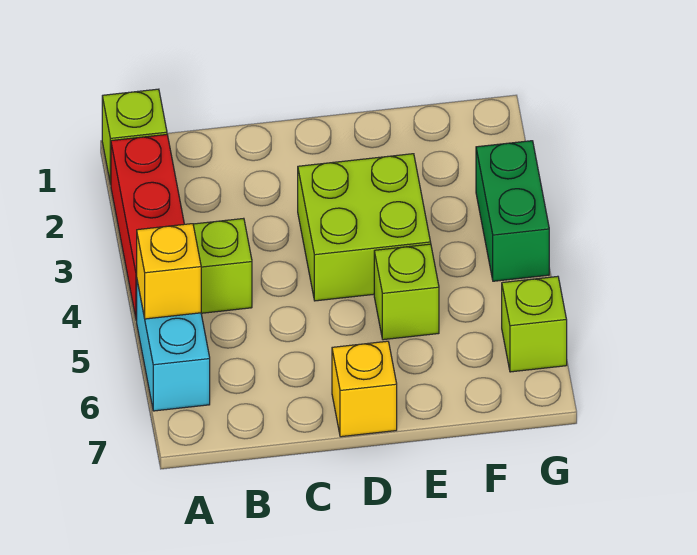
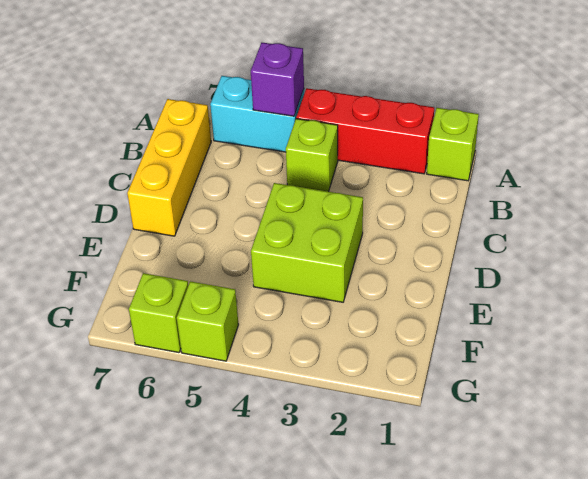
yellow brick A5 level 2 -> purple brick A5 level 2
yellow brick D7 level 1 -> yellow brick B7:D7 level 1
lime brick E5 level 1 -> lime brick G5 level 1
green brick G3:G4 level 1 -> none

